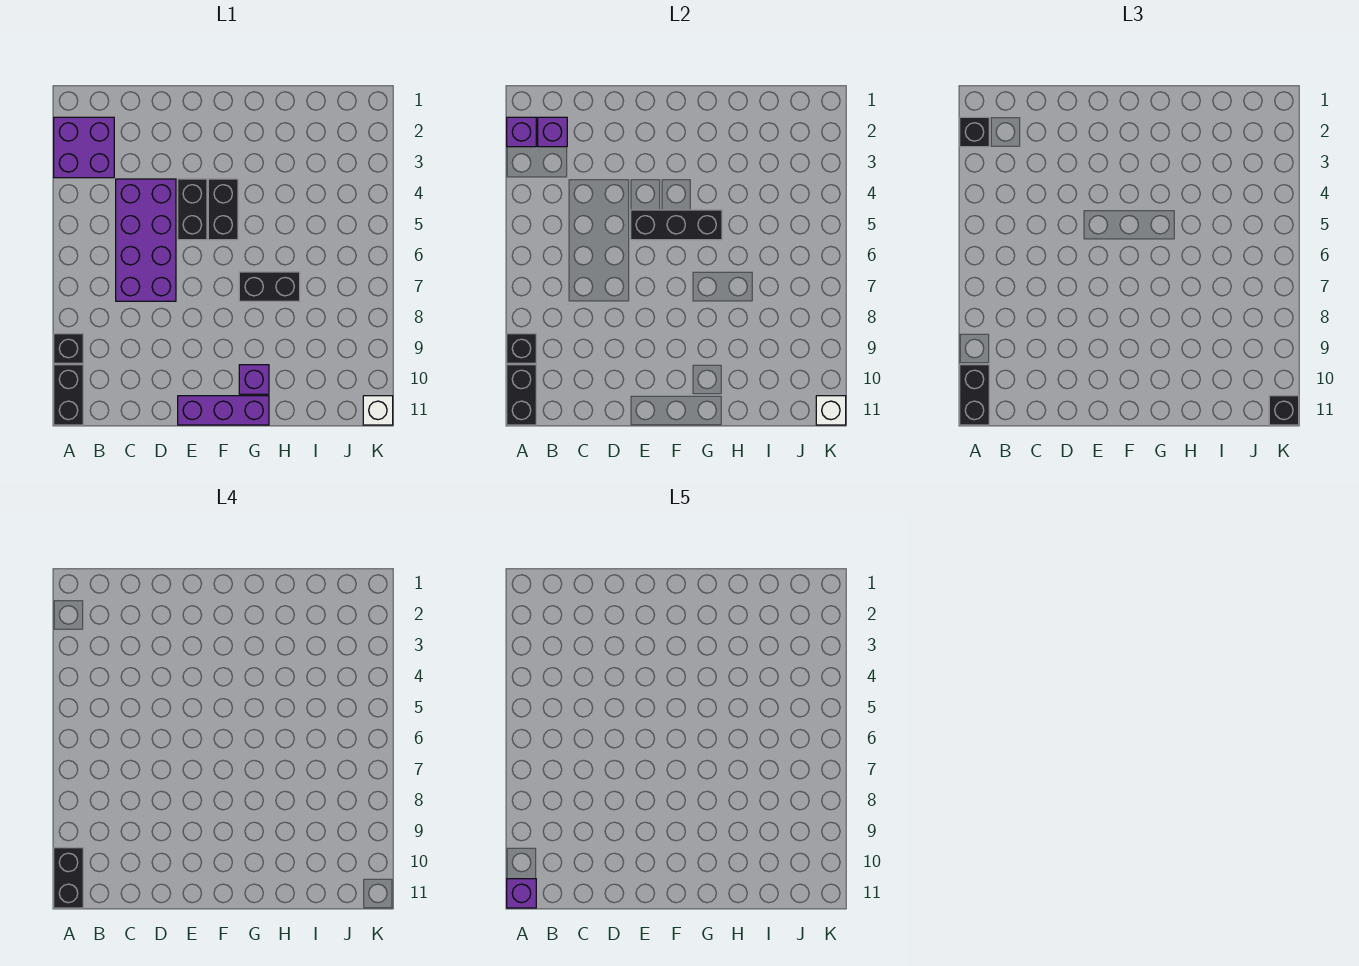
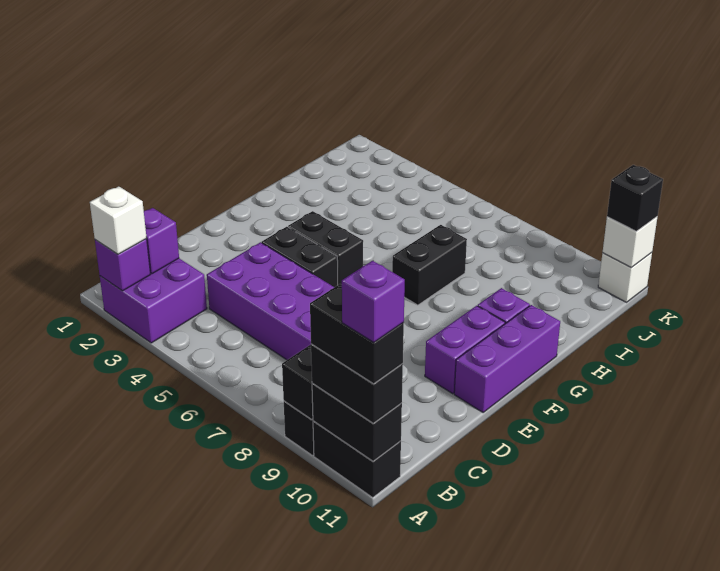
black brick A2 level 3 -> white brick A2 level 3
black brick E5:G5 level 2 -> none
none -> purple brick E10:F10 level 1

